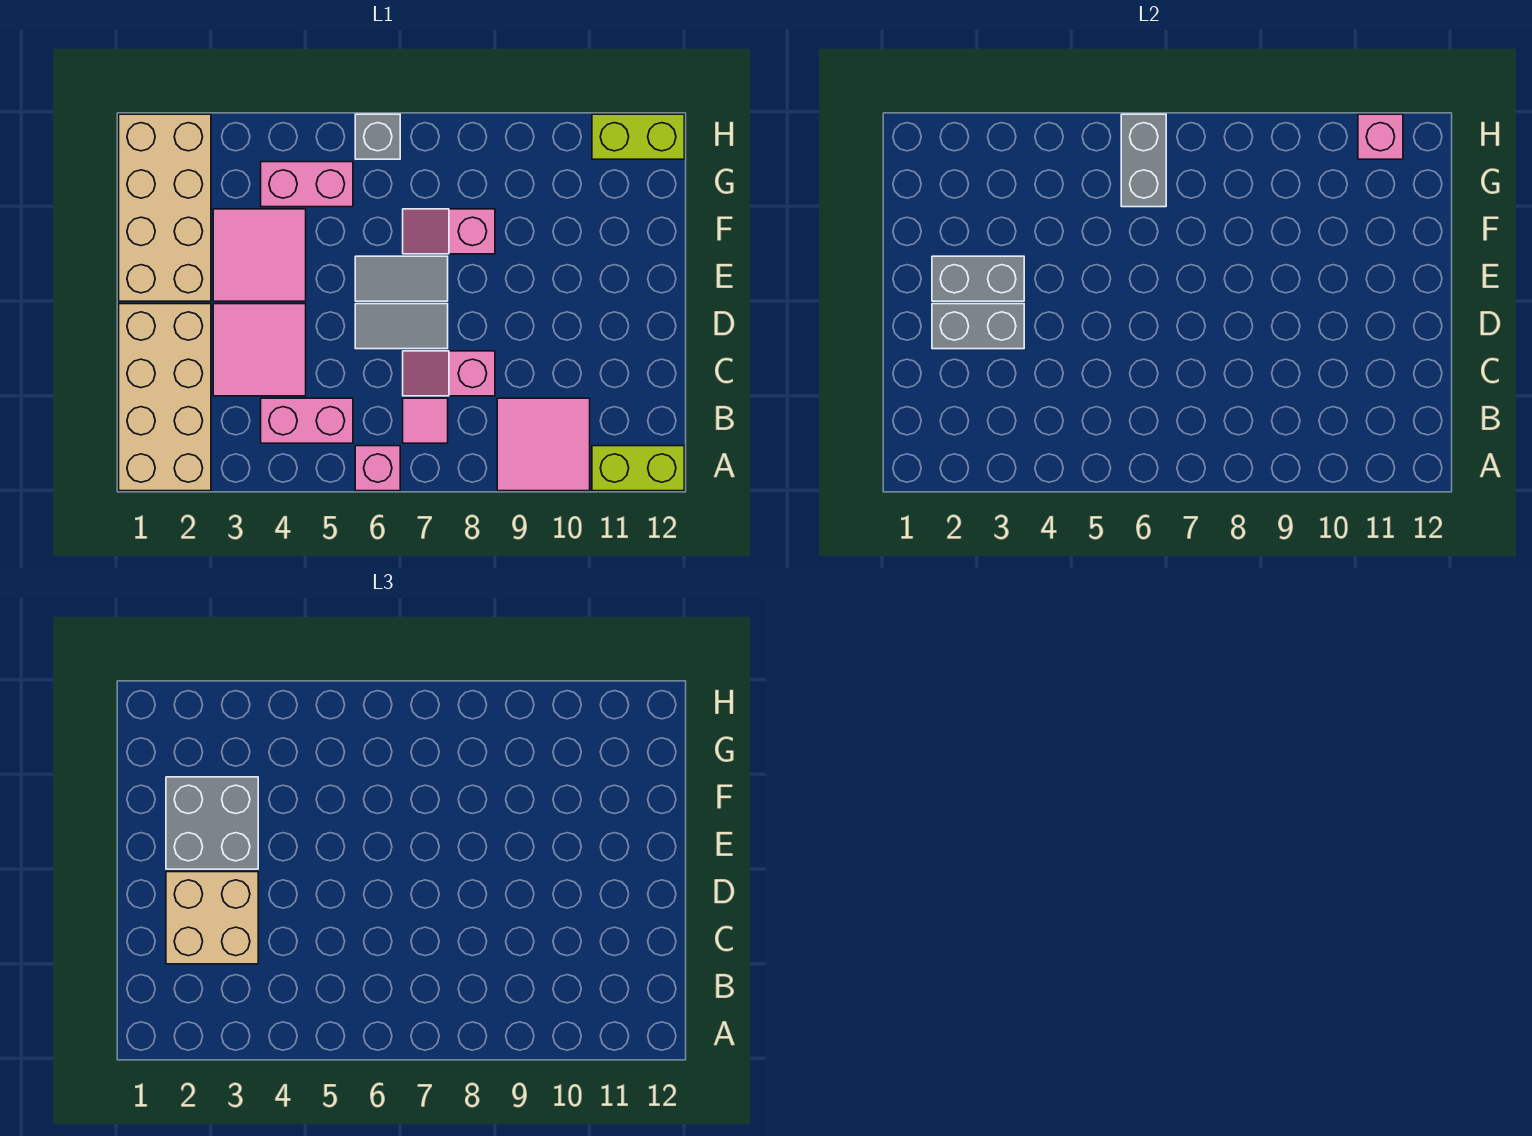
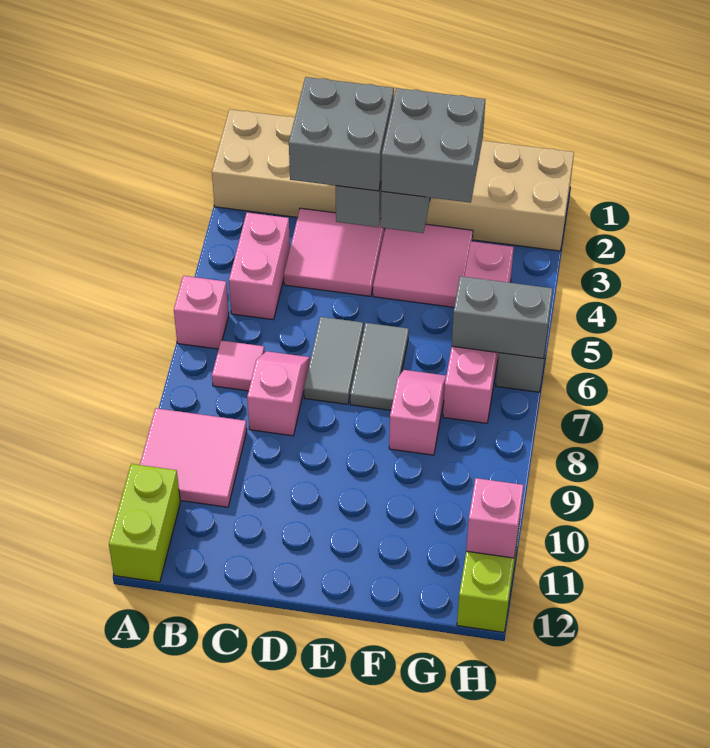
tan brick C2:D3 level 3 -> grey brick C2:D3 level 3
pink brick G4:G5 level 1 -> pink brick G4:G7 level 1

